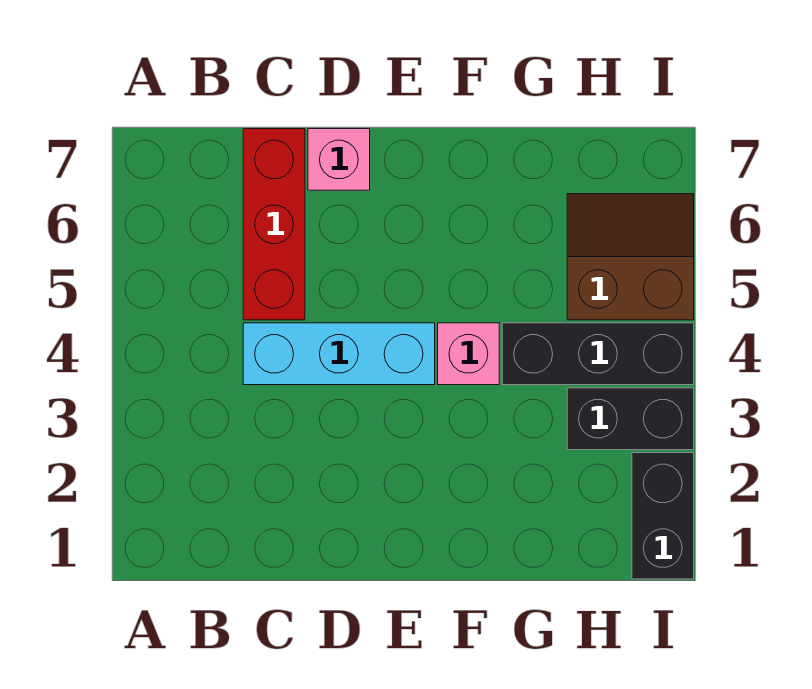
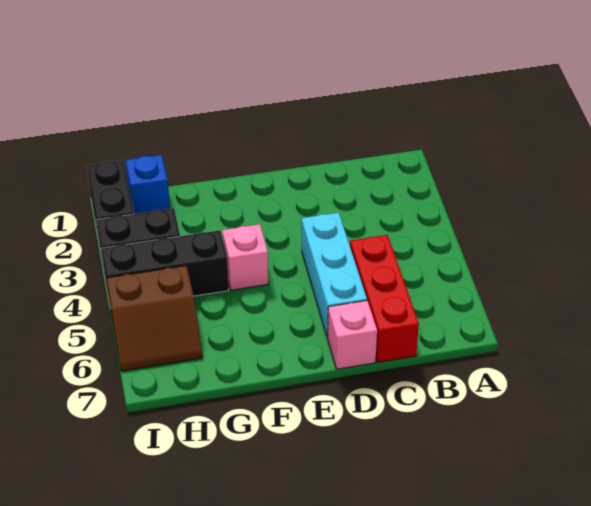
cyan brick C4:E4 level 1 -> cyan brick D4:D6 level 1
none -> blue brick H1 level 1

